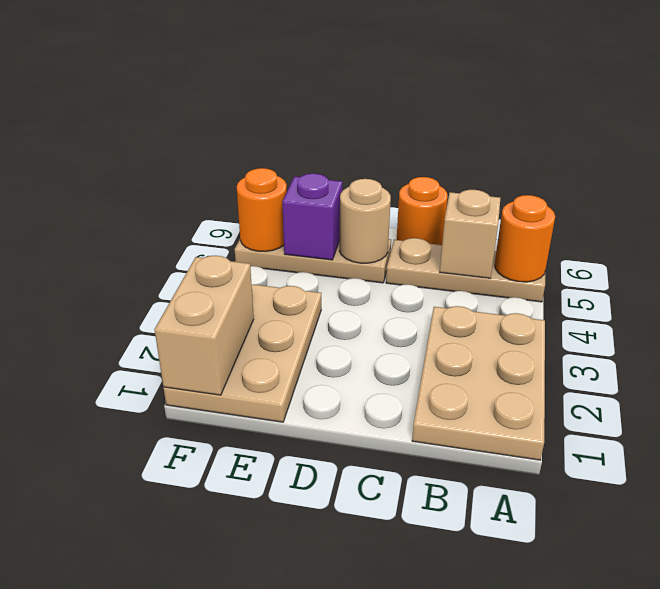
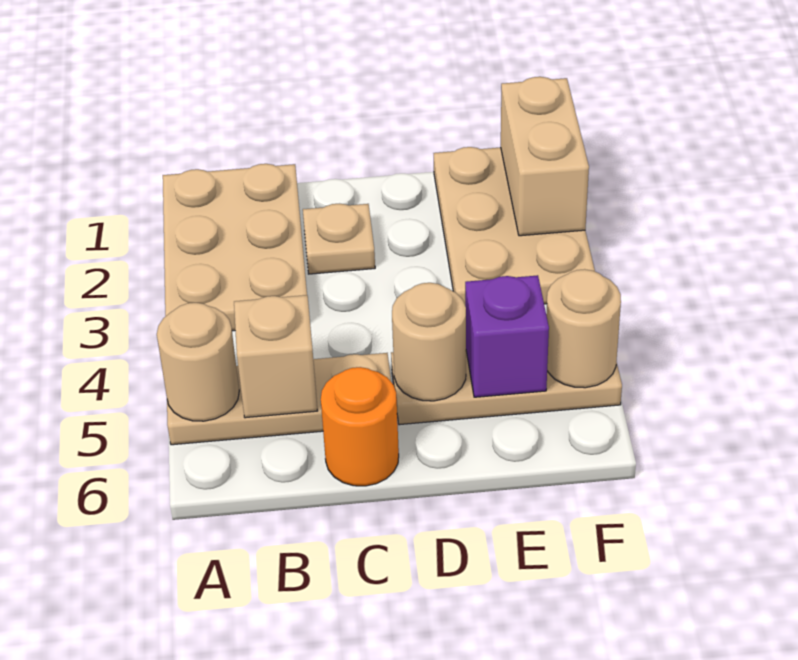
orange round brick A5 level 2 -> tan round brick A5 level 2
none -> tan plate C2 level 1
orange round brick F5 level 2 -> tan round brick F5 level 2

